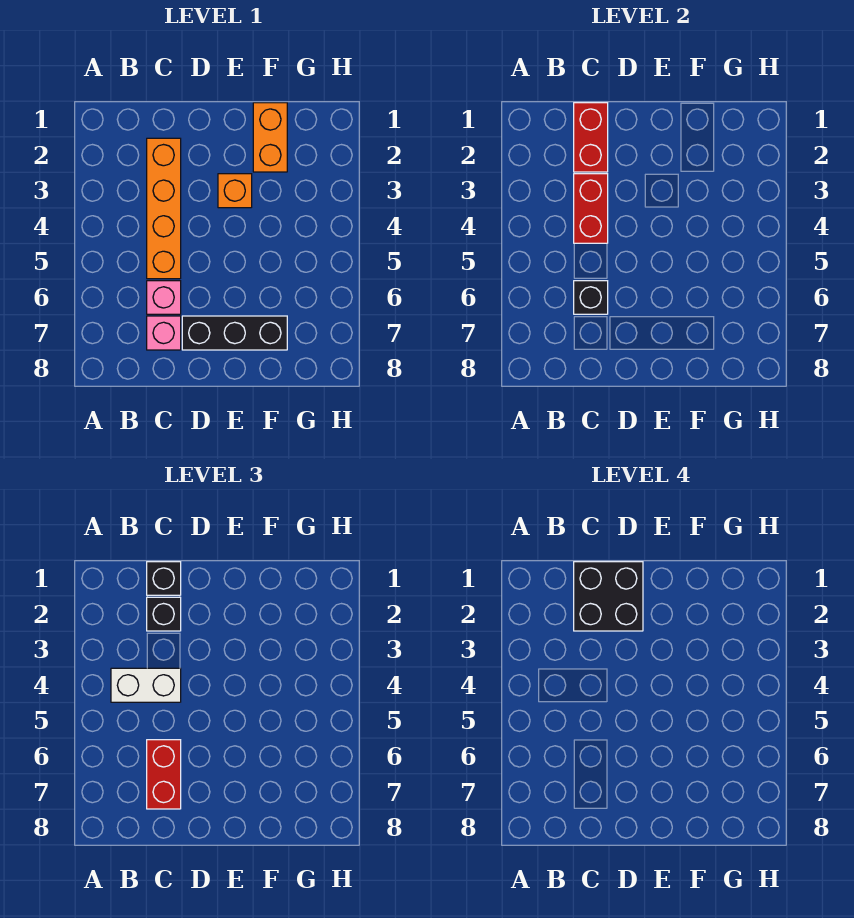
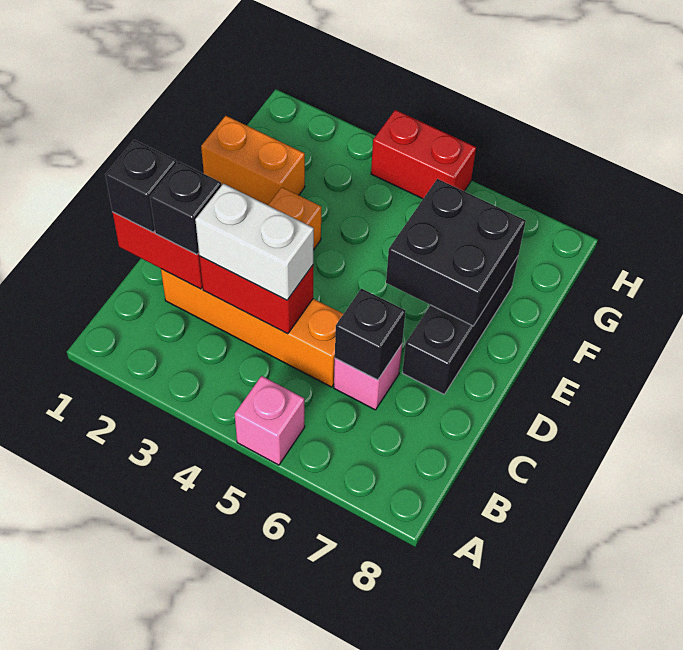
white brick B4:C4 level 3 -> white brick C3:C4 level 3
black brick C1:D2 level 4 -> black brick E6:F7 level 2
red brick C6:C7 level 3 -> red brick H4:H5 level 1
pink brick C7 level 1 -> pink brick A5 level 1

